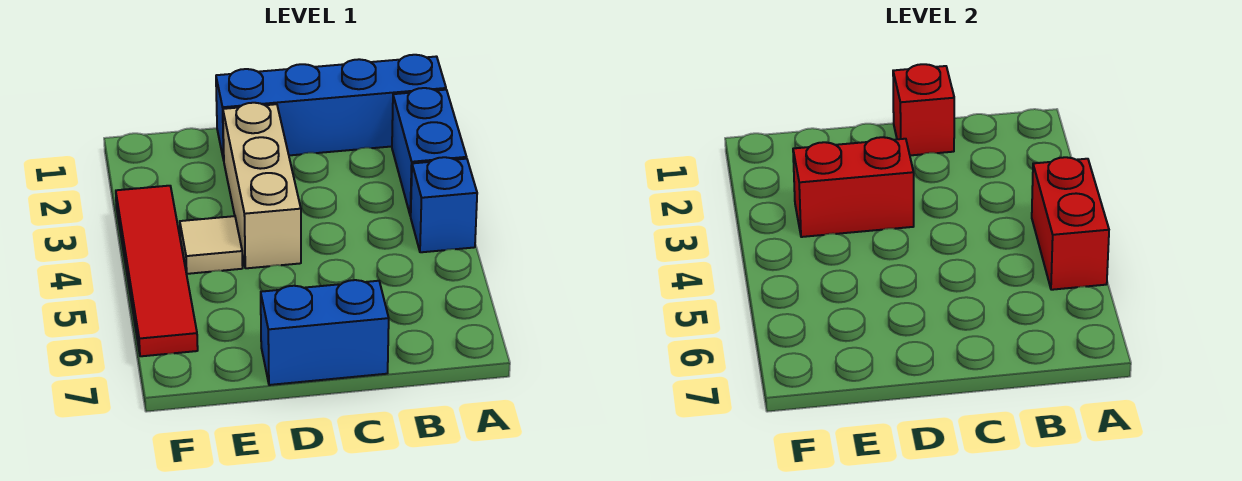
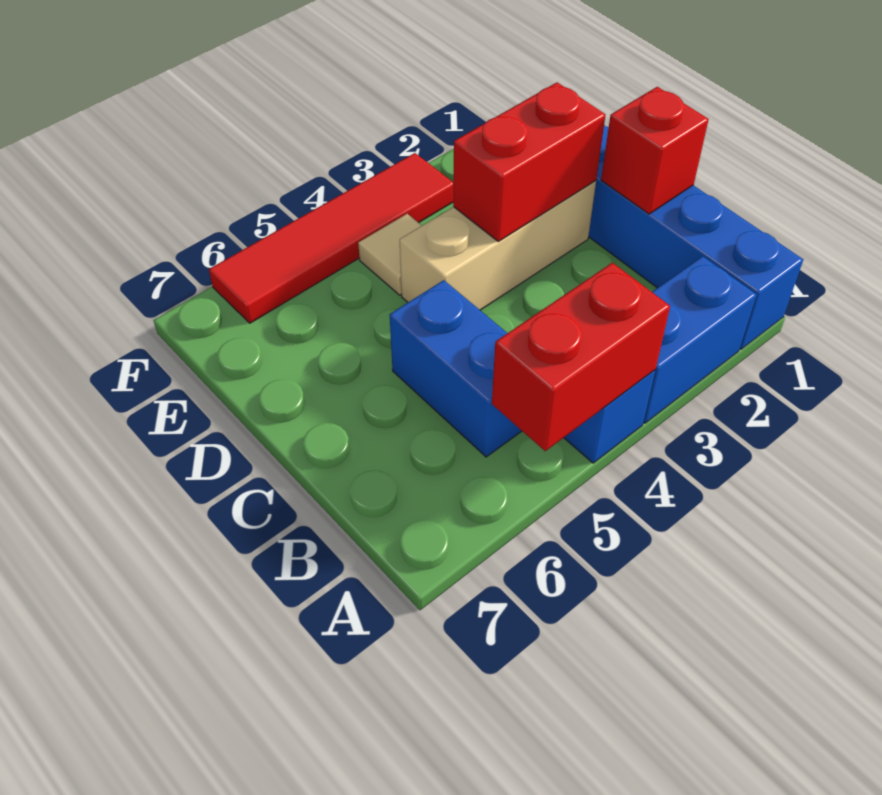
blue brick C7:D7 level 1 -> blue brick B5:C5 level 1
red brick D3:E3 level 2 -> red brick D2:D3 level 2

